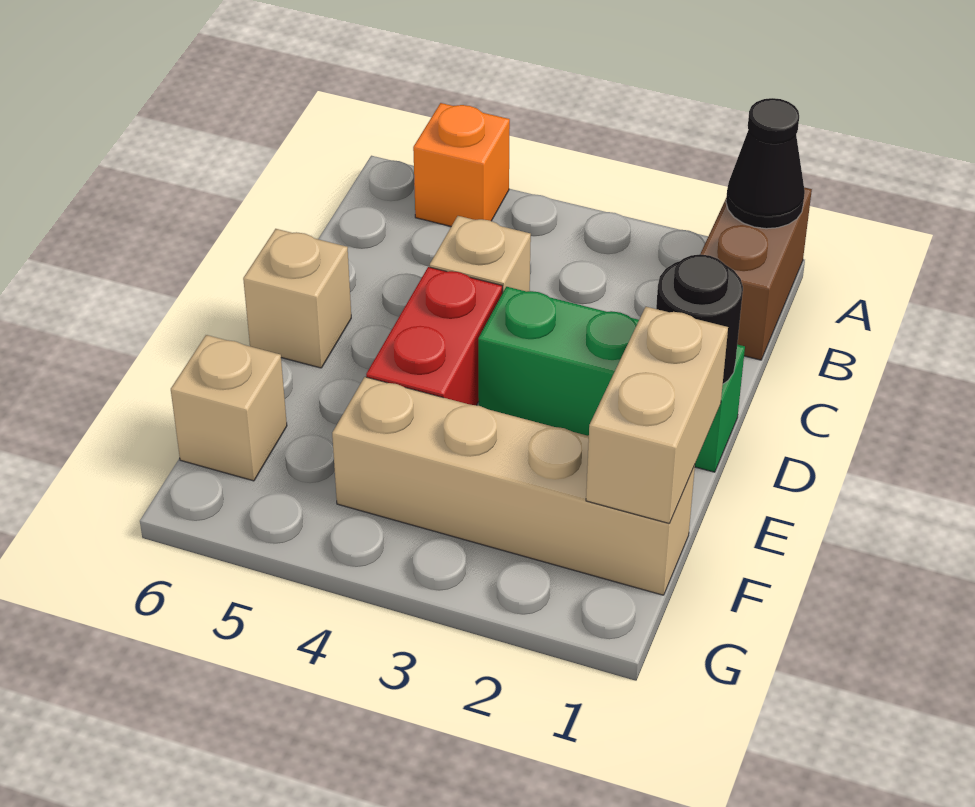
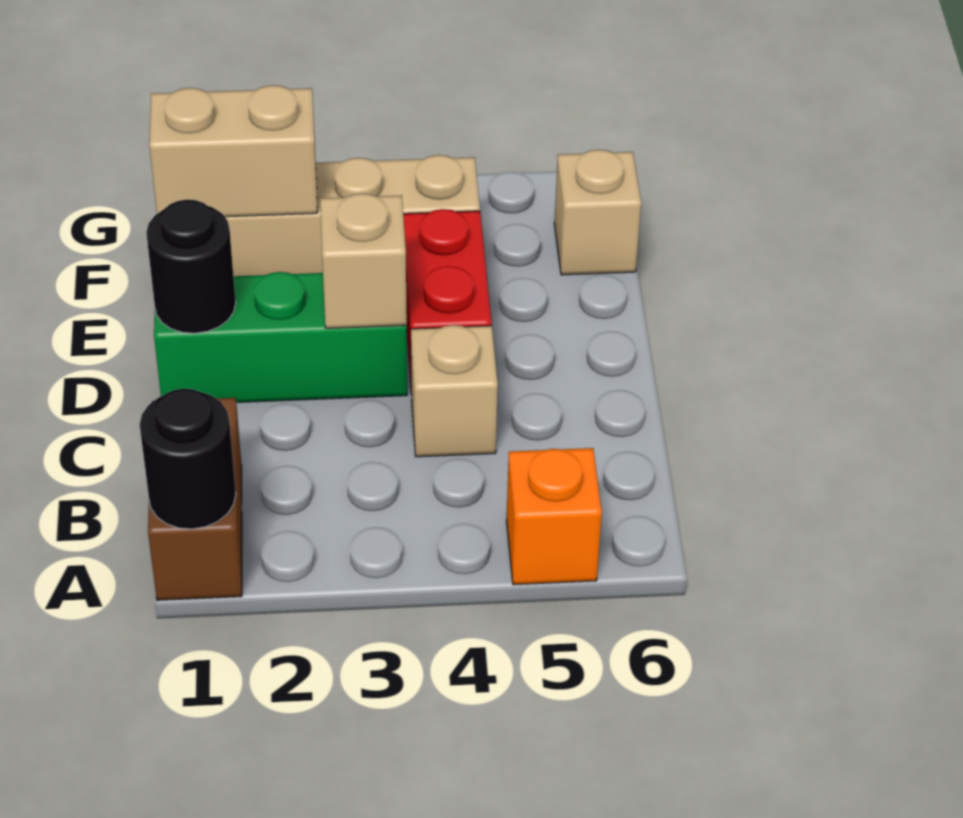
black cone A1 level 2 -> black round brick A1 level 2
tan brick D6 level 1 -> tan brick D3 level 2
tan brick E1:F1 level 2 -> tan brick F1:F2 level 2

